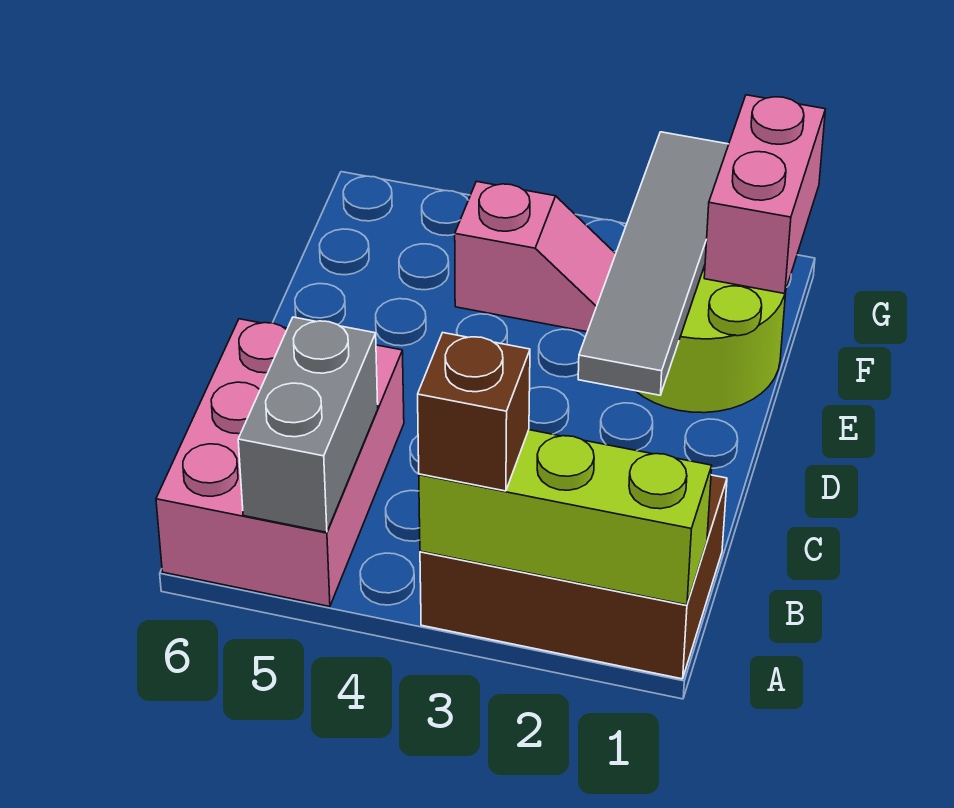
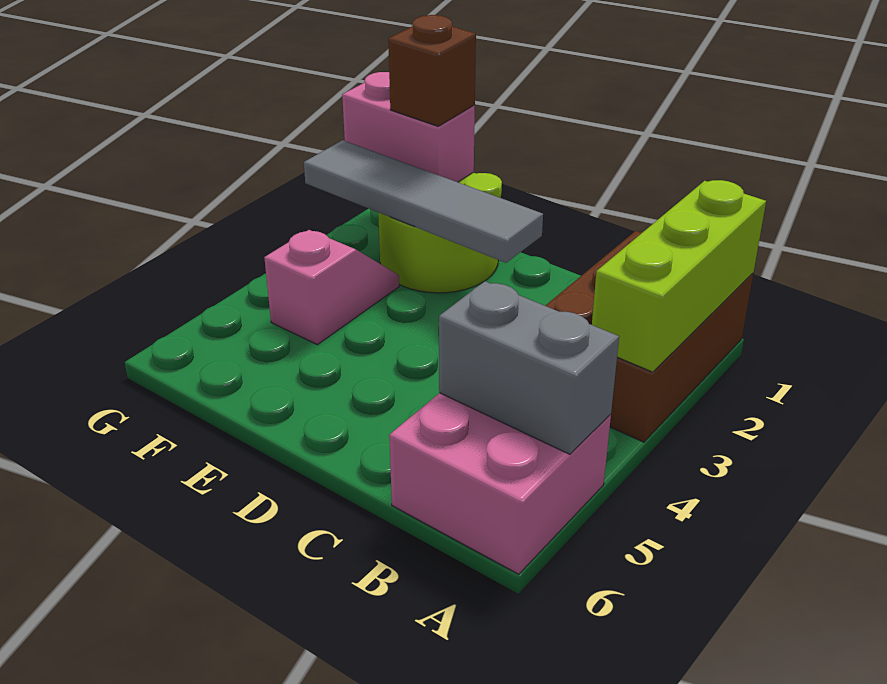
brown brick A3 level 3 -> brown brick F1 level 3
pink brick A5:C6 level 1 -> pink brick A5:B6 level 1

